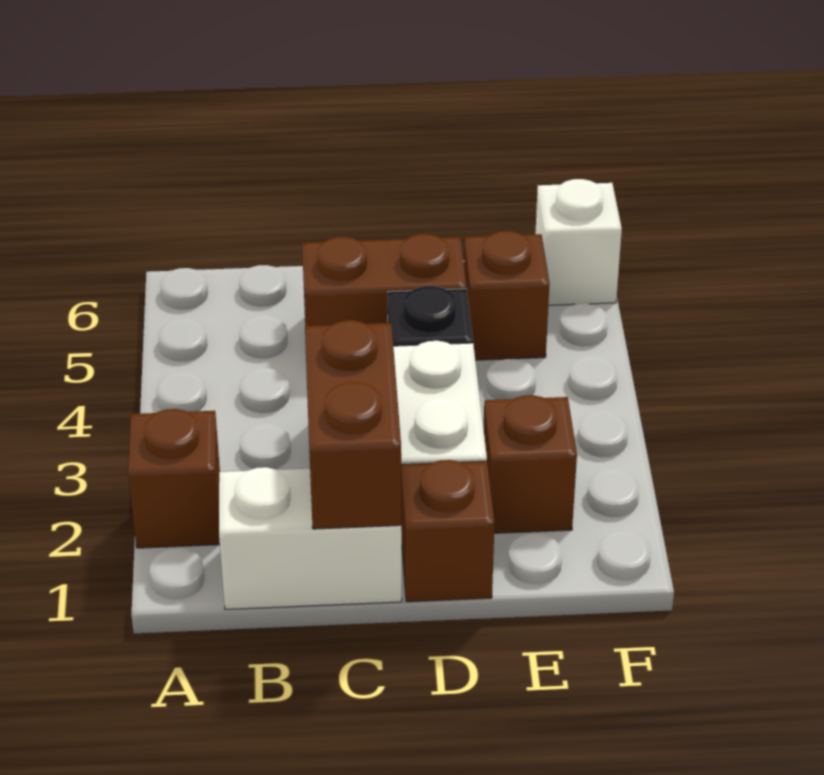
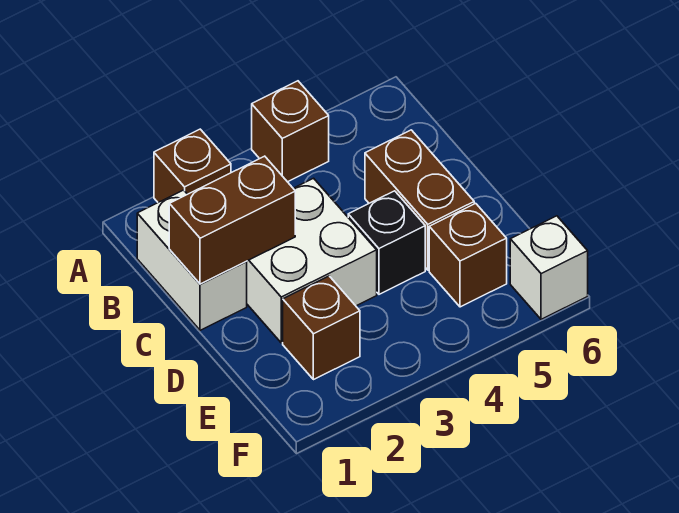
brown brick D1 level 1 -> brown brick A4 level 1

